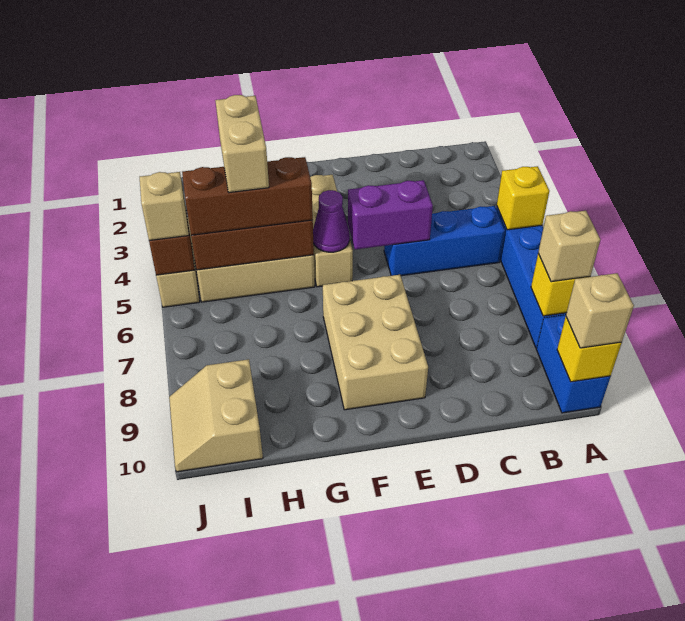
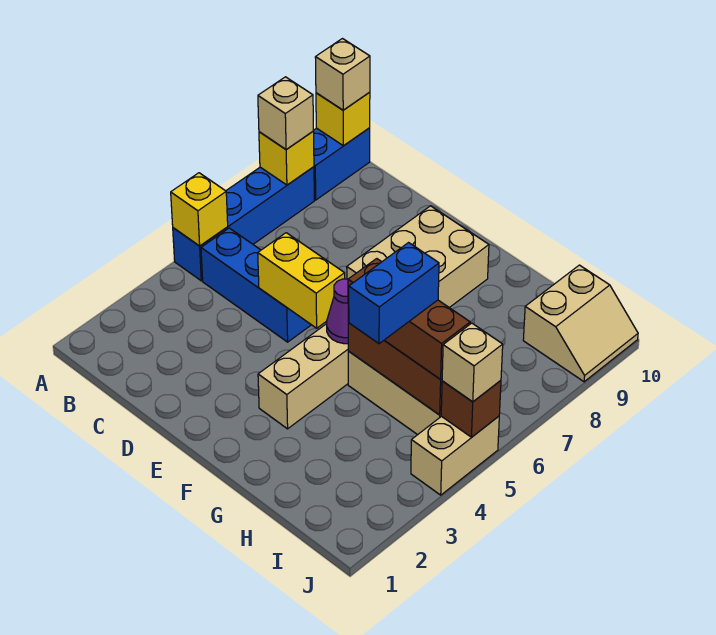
purple brick D5:E5 level 2 -> yellow brick D5:E5 level 2
tan brick H4:H5 level 4 -> blue brick H4:H5 level 4

